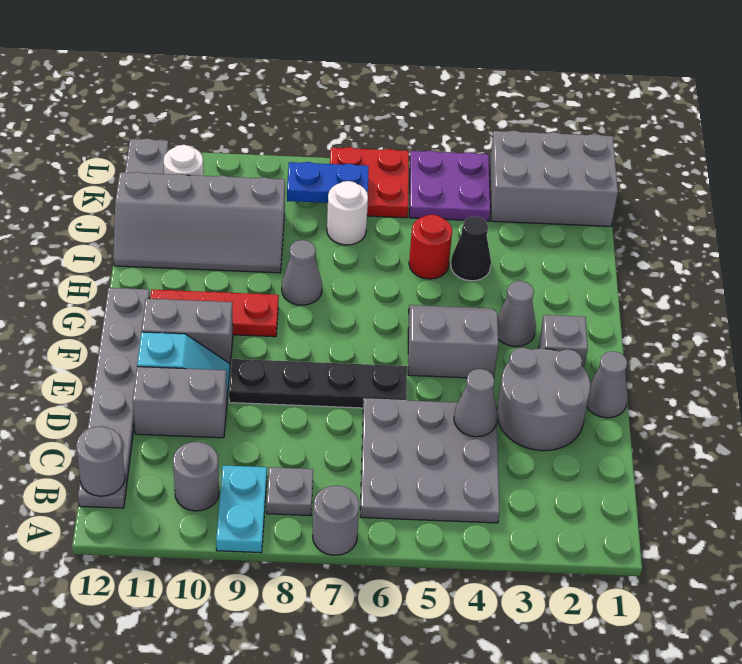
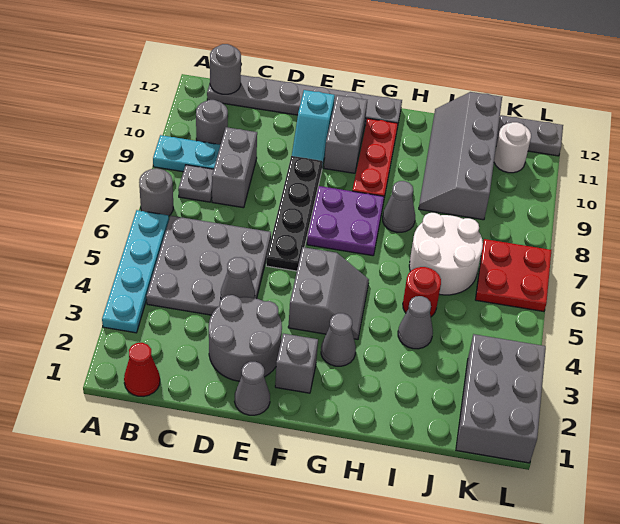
none -> cyan plate A3:A6 level 1
none -> red cone B1 level 1
grey brick D10:D11 level 1 -> grey brick C8:C9 level 1
black cone I4 level 1 -> grey cone I4 level 1
white round brick J7 level 1 -> white round brick I6:J7 level 1
purple plate K4:L5 level 1 -> purple plate F7:G8 level 1
blue plate K7:K8 level 2 -> none

